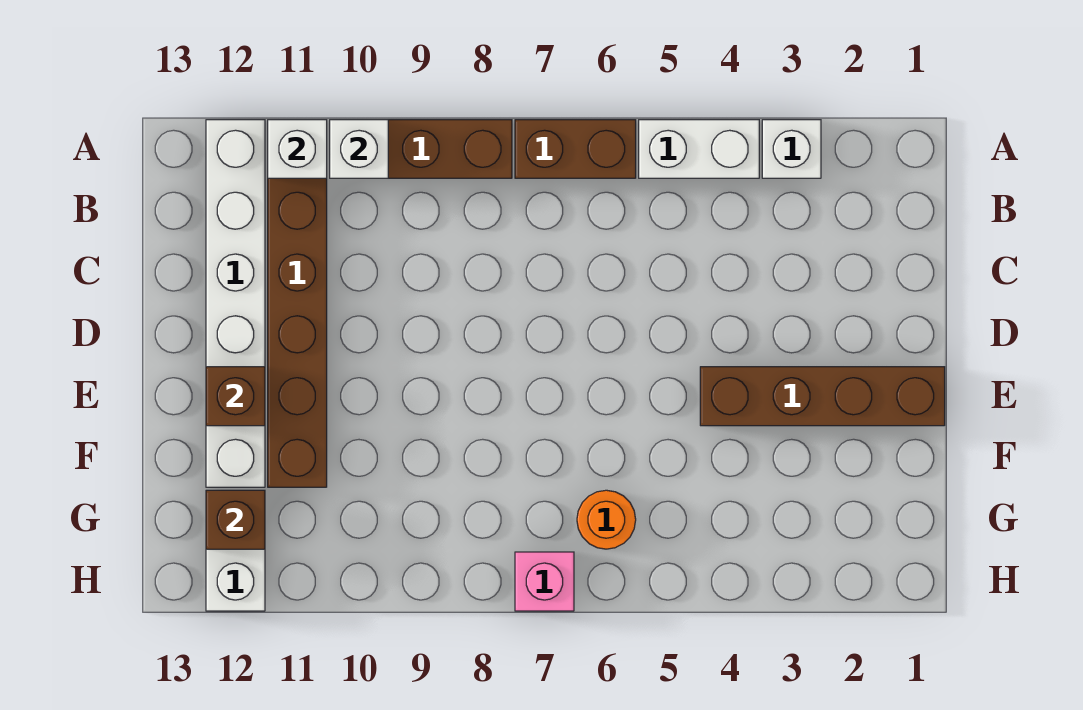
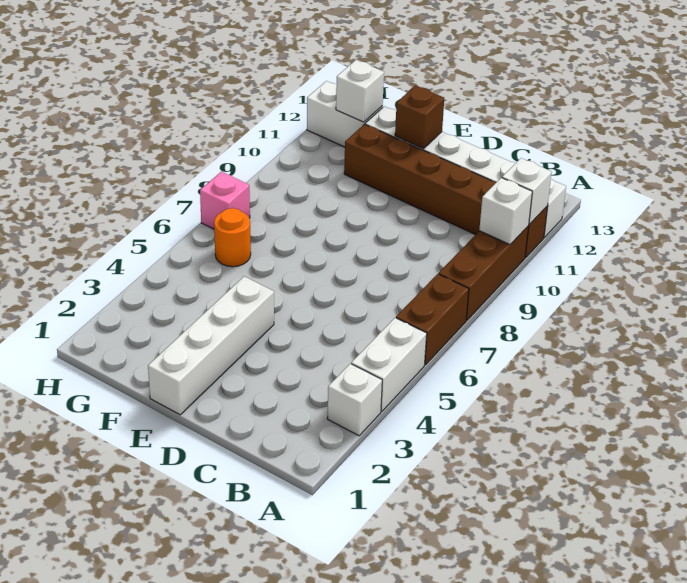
brown brick E1:E4 level 1 -> white brick E1:E4 level 1
brown brick G12 level 2 -> white brick G12 level 2

